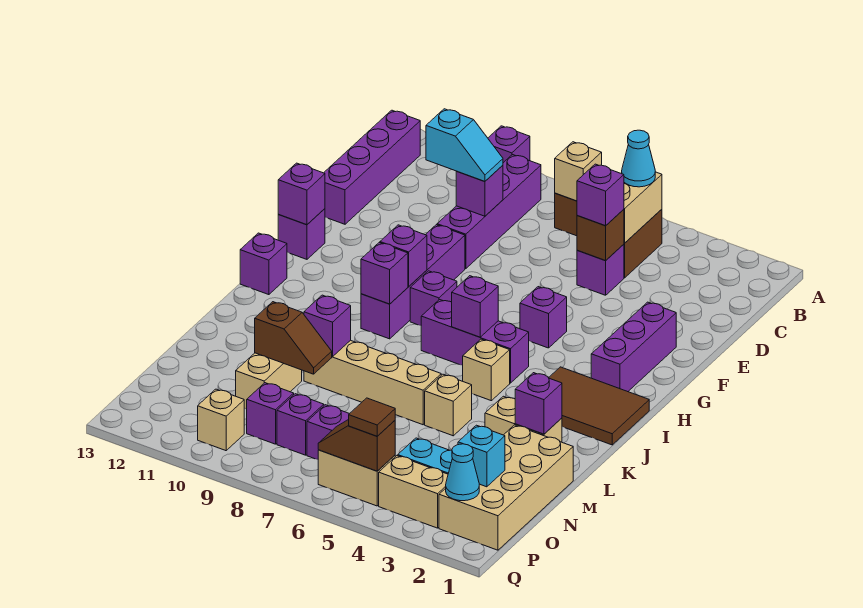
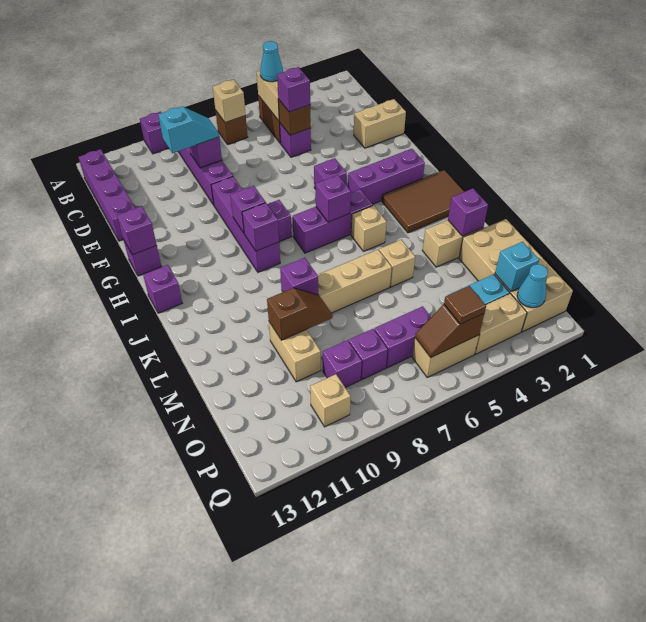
none -> tan brick E1:E2 level 1
purple brick F2:H2 level 1 -> purple brick H2:H4 level 1

